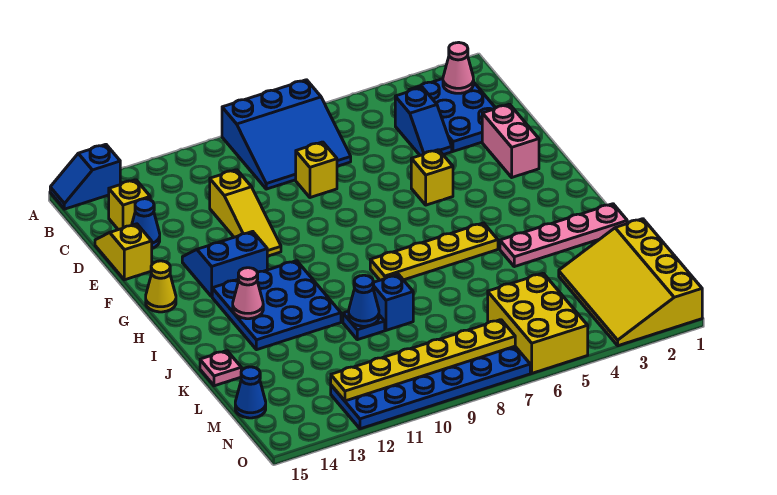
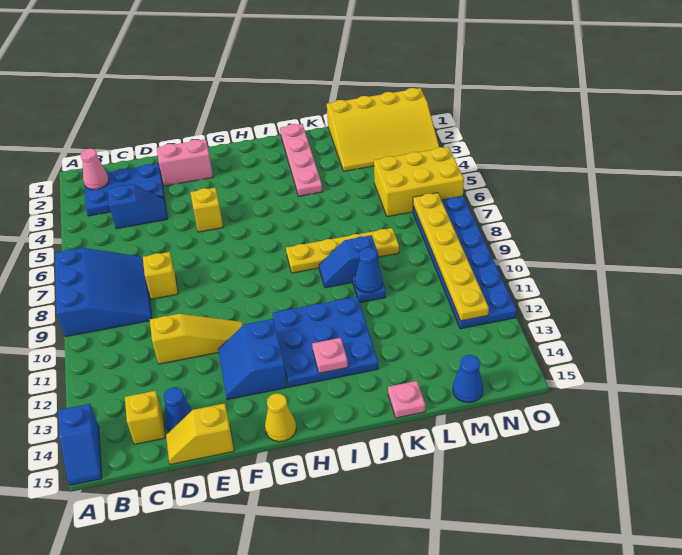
yellow plate I5:I8 level 1 -> yellow plate I8:L8 level 1
pink cone I13 level 2 -> pink plate I13 level 2

